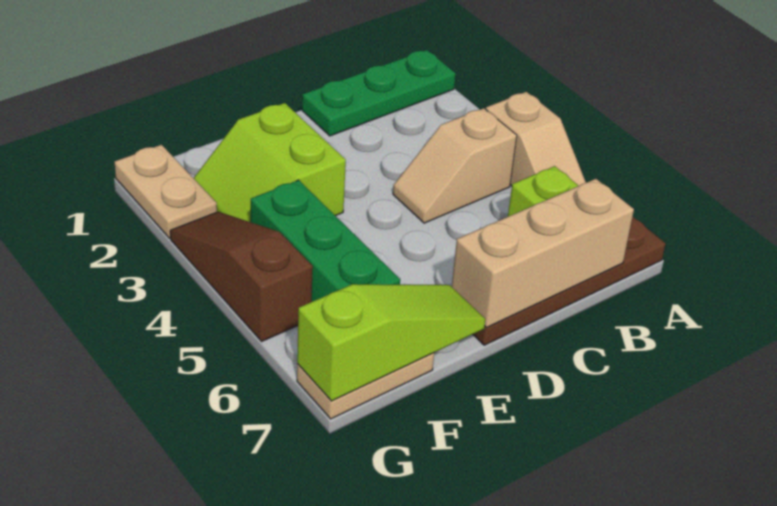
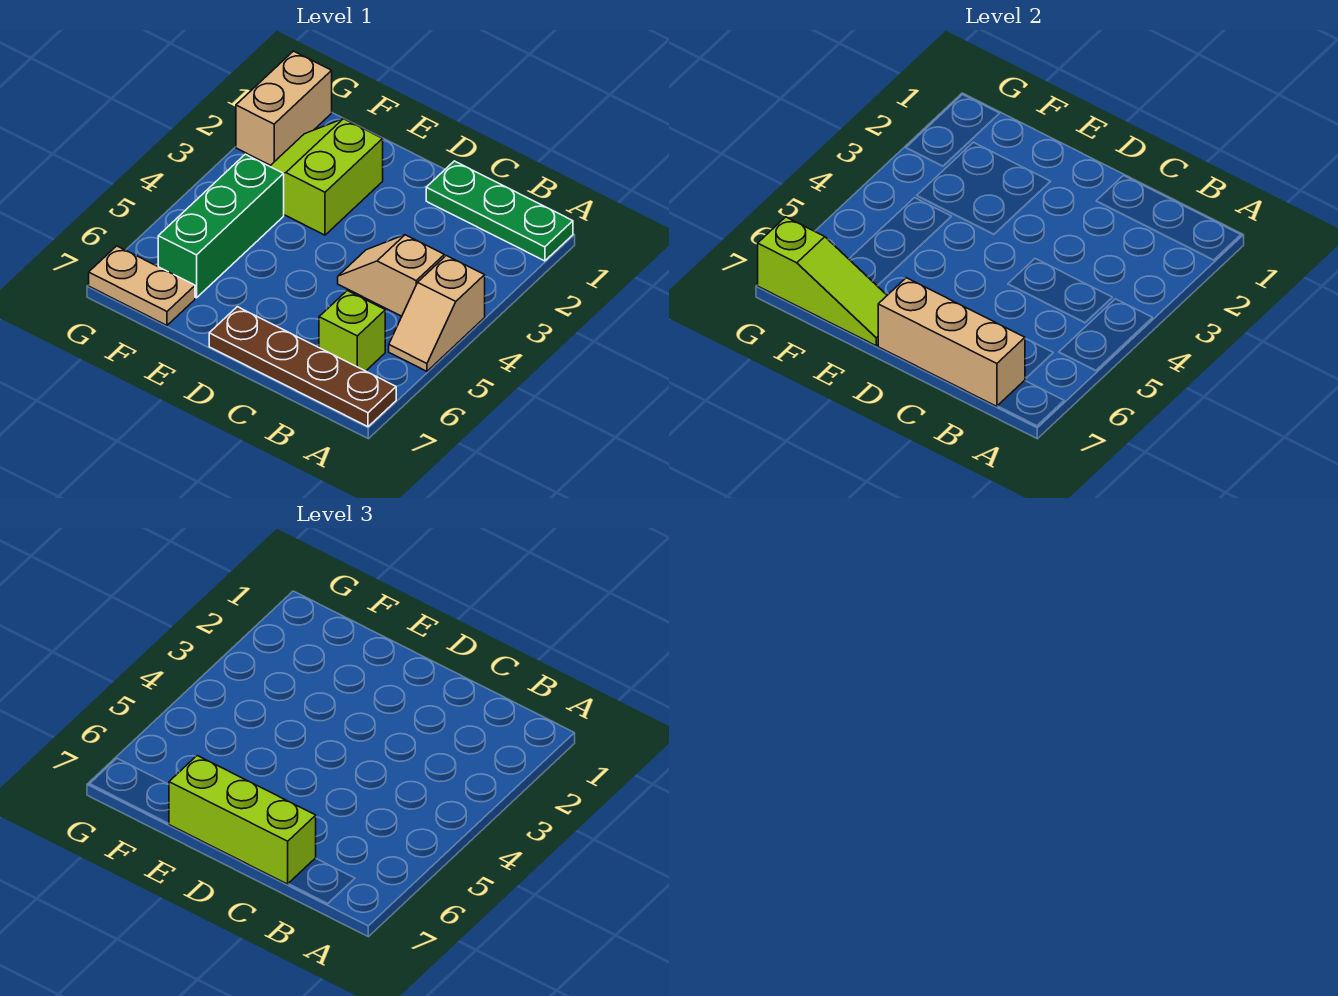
none -> lime brick C7:E7 level 3
tan plate G1:G2 level 1 -> tan brick G1:G2 level 1
brown slope G3:G5 level 1 top 5 -> none

